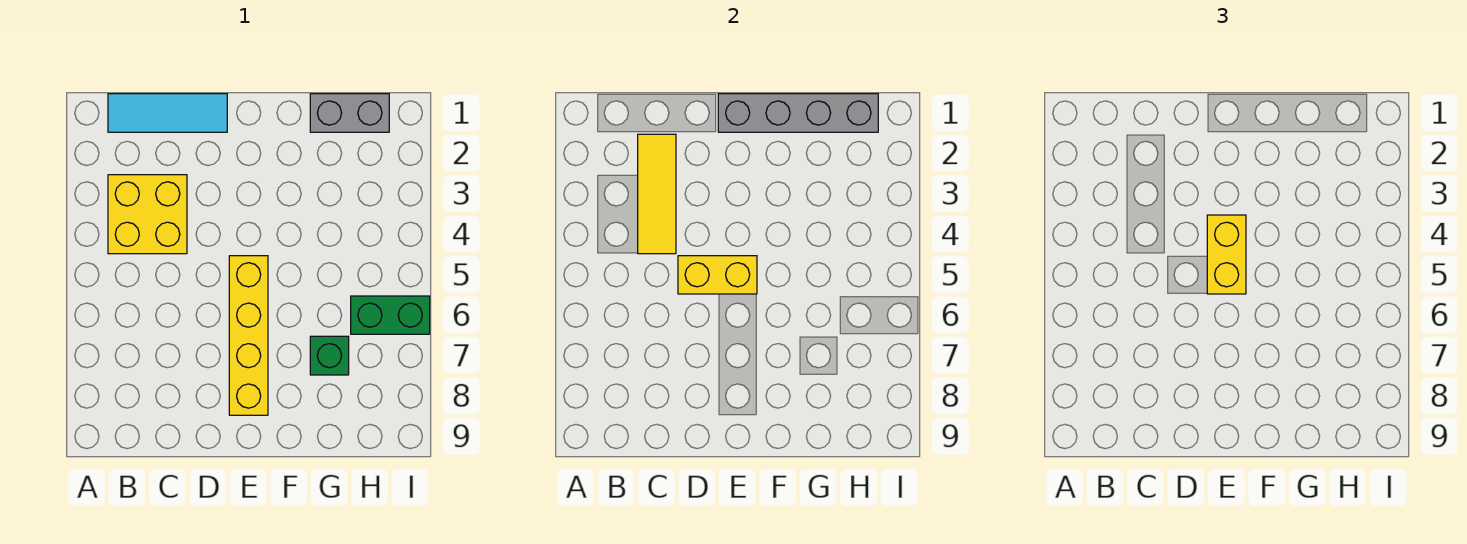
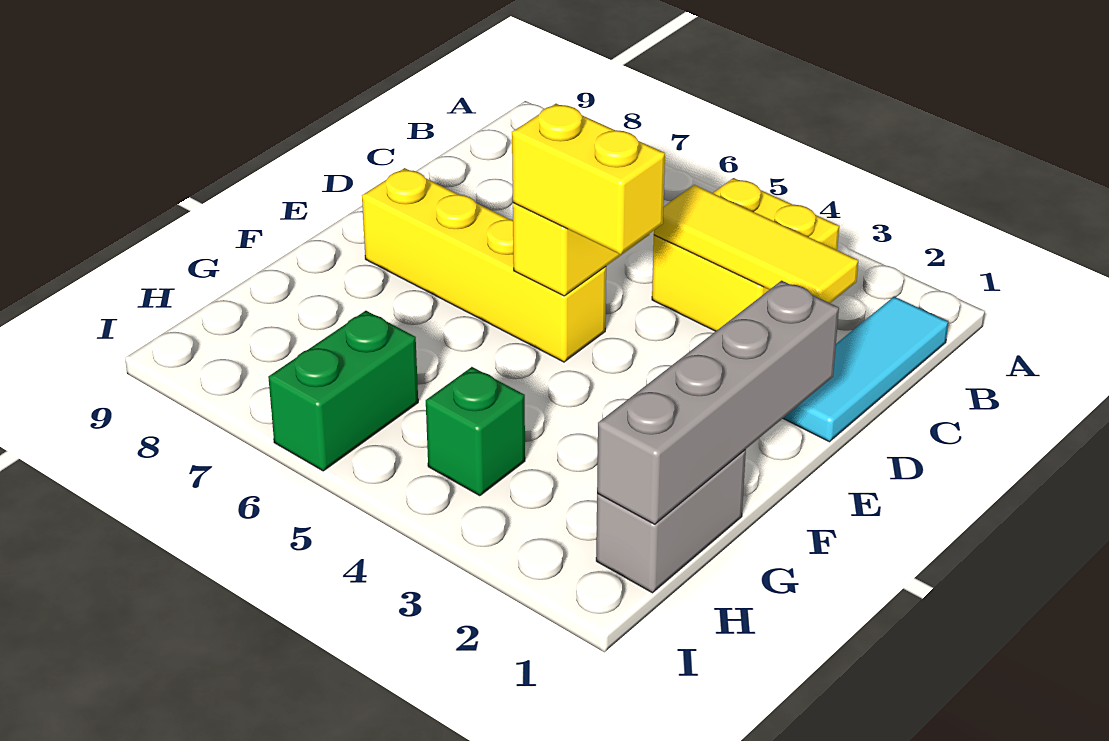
green brick G7 level 1 -> green brick H4 level 1

